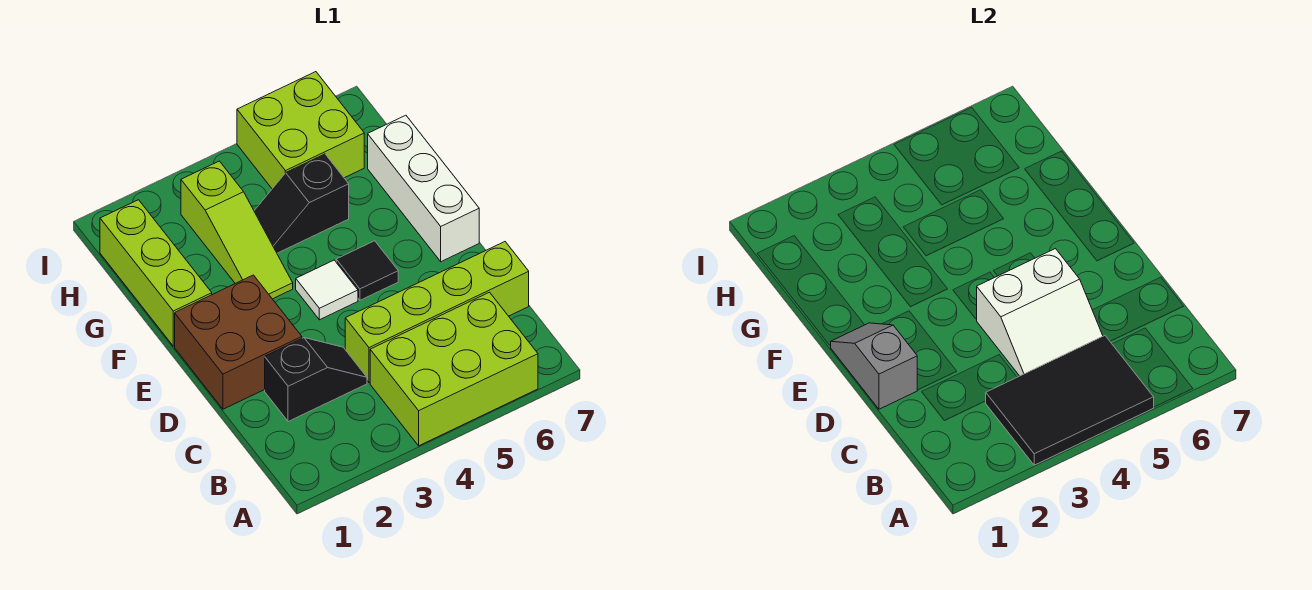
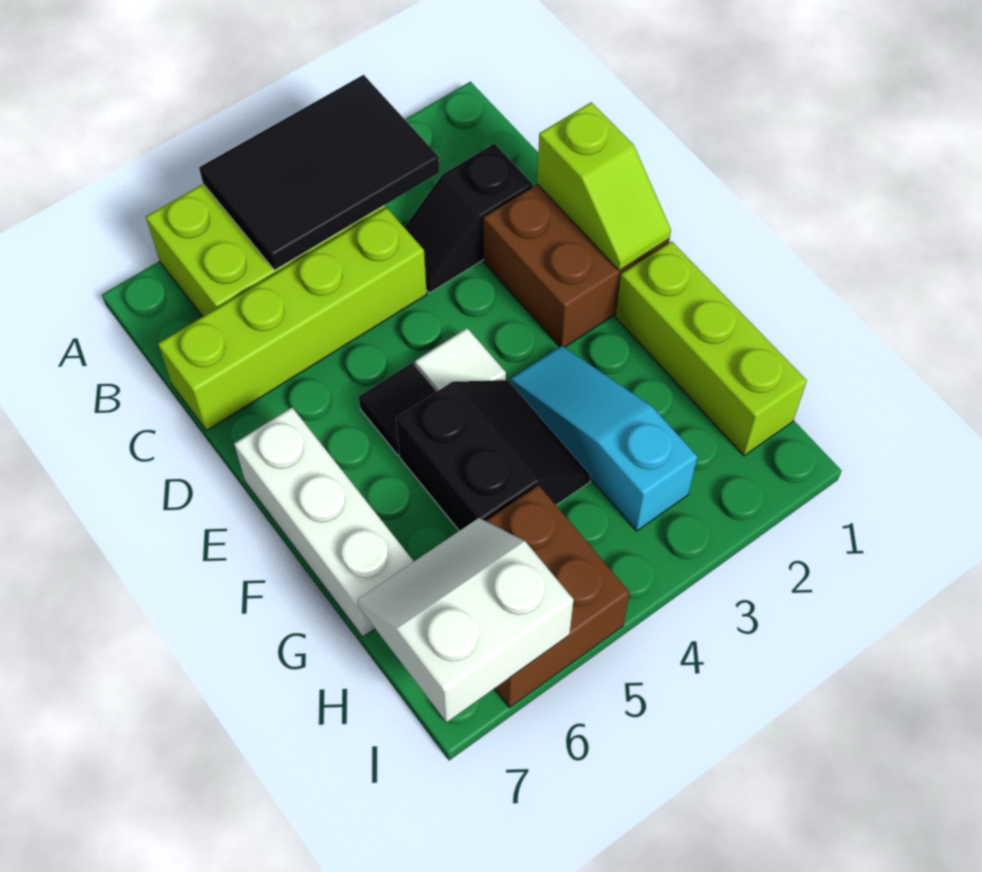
white slope C4:D5 level 2 top D -> white slope H6:I7 level 2 top I
grey slope D1:E1 level 2 top D -> lime slope D1:E1 level 2 top D
lime slope F3:H3 level 1 top H -> cyan slope F3:H3 level 1 top H
black slope G4:G5 level 1 top 5 -> black slope F4:G5 level 1 top 5
lime brick H5:I6 level 1 -> brown brick H5:I6 level 1

